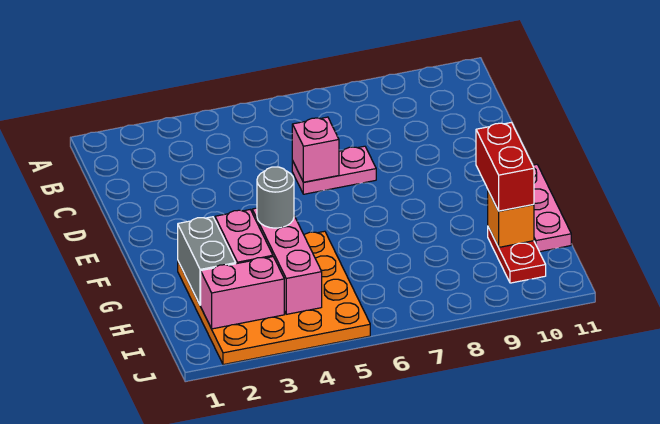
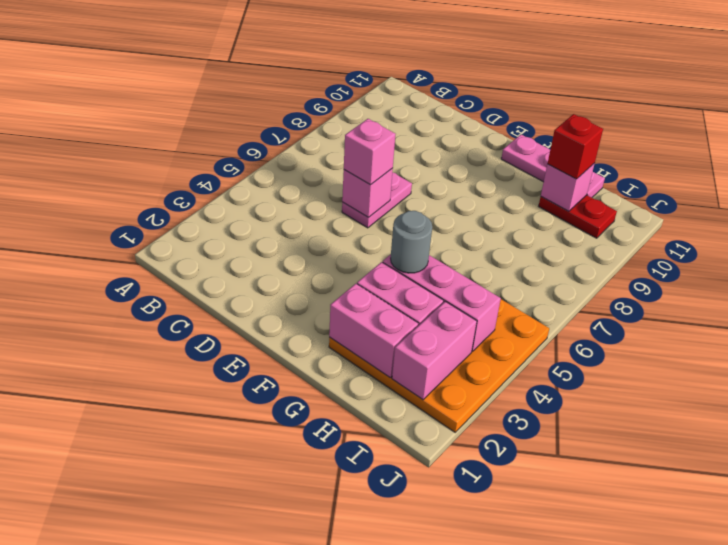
none -> pink brick D6 level 3
grey brick G2:H2 level 2 -> pink brick G2:H2 level 2
red brick G10:H10 level 3 -> red brick H10 level 3
orange brick H10 level 2 -> pink brick H10 level 2

